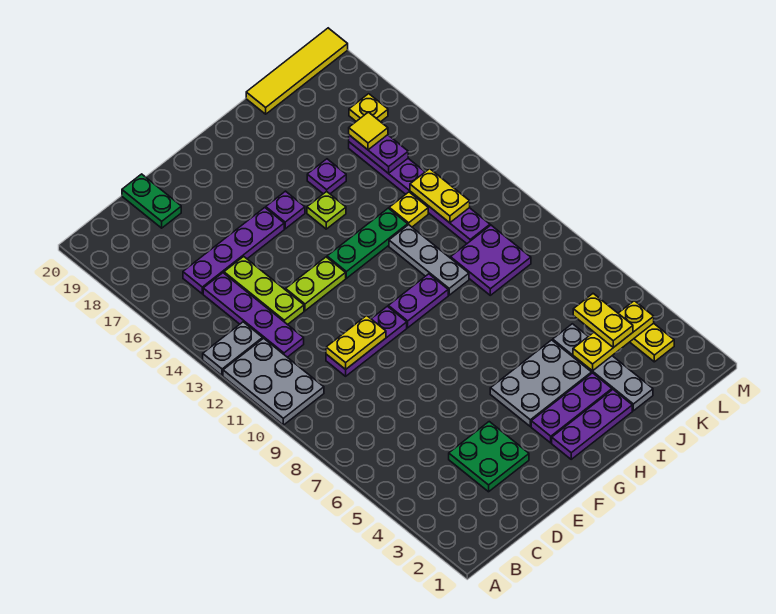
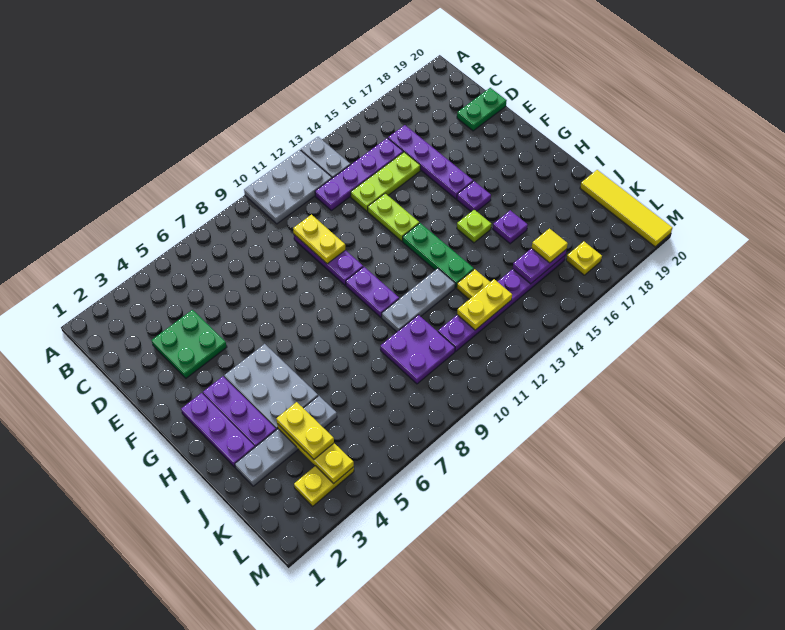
yellow plate K4:K5 level 3 -> yellow plate J4:K4 level 3

